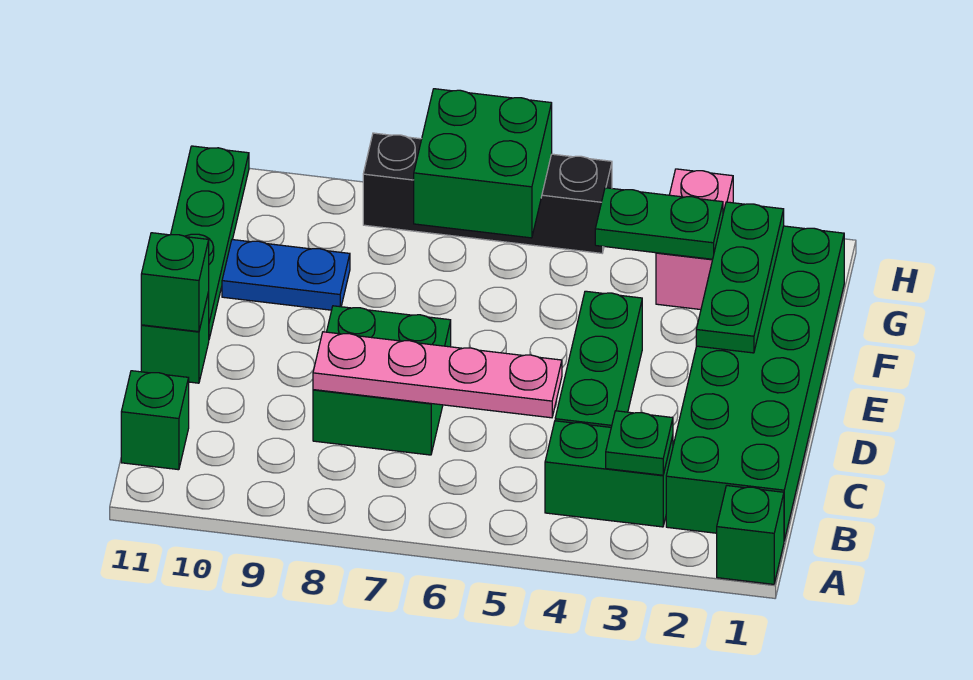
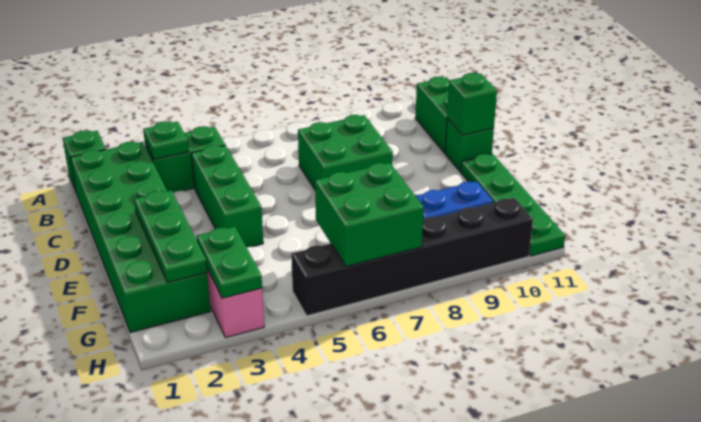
green brick B11 level 1 -> green brick B11:C11 level 1
pink plate C5:C8 level 2 -> none
green plate G3:G4 level 2 -> green plate G3:H3 level 2
black brick H5:H8 level 1 -> black brick H5:H10 level 1

